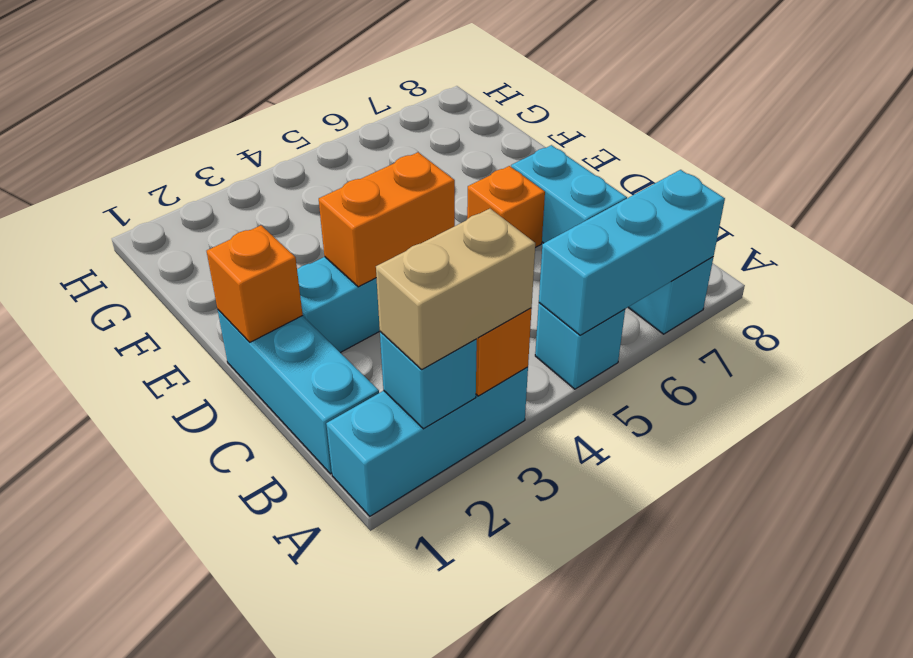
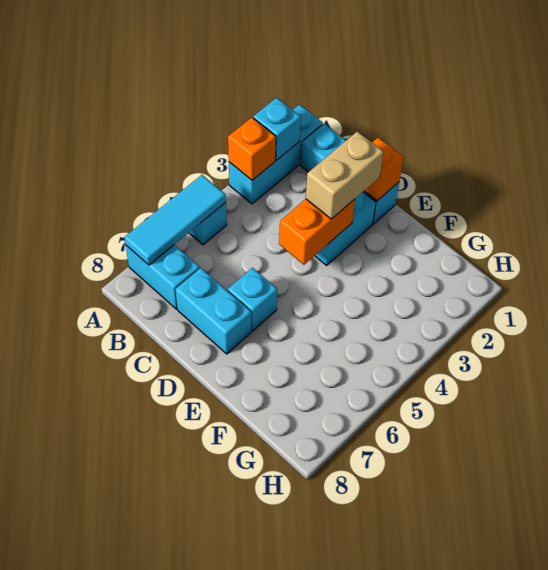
tan brick A2:A3 level 3 -> tan brick D2:D3 level 3
cyan brick A5:A7 level 2 -> cyan tile A5:A7 level 2
orange brick D6 level 1 -> cyan brick D6 level 1

